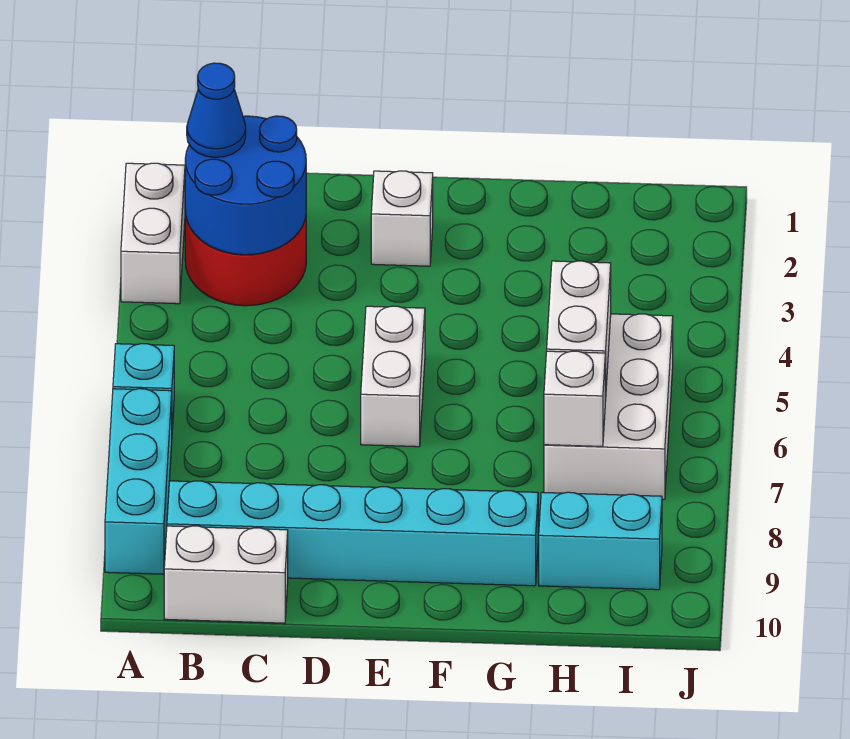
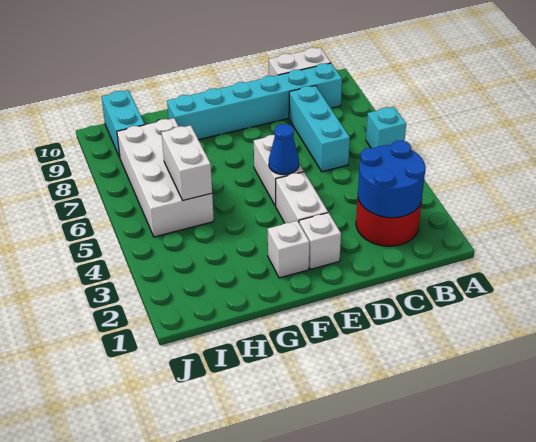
white brick A2:A3 level 1 -> white brick E3:E4 level 1
cyan brick A7:A9 level 1 -> cyan brick C6:C8 level 1
blue cone B2 level 3 -> blue cone E5 level 2
white brick H5:I7 level 1 -> white brick H5:I8 level 1
white brick H7 level 2 -> white brick F2 level 1
cyan brick H9:I9 level 1 -> cyan brick I9:I10 level 1

